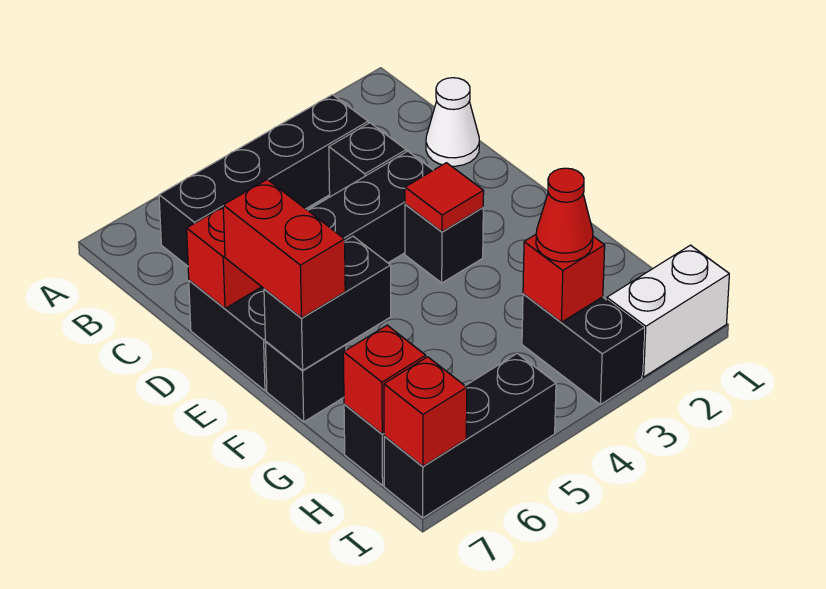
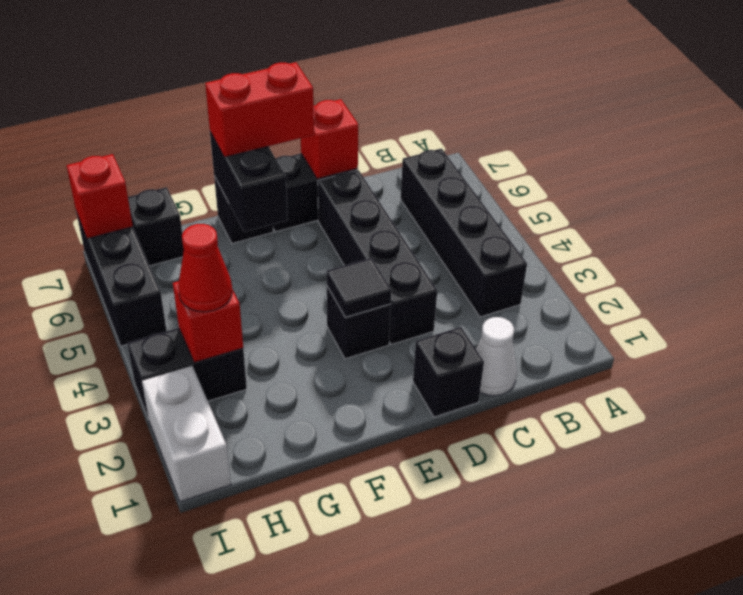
black brick C3 level 1 -> black brick D1 level 1
red tile E3 level 2 -> black tile E3 level 2
red brick H7 level 2 -> none

